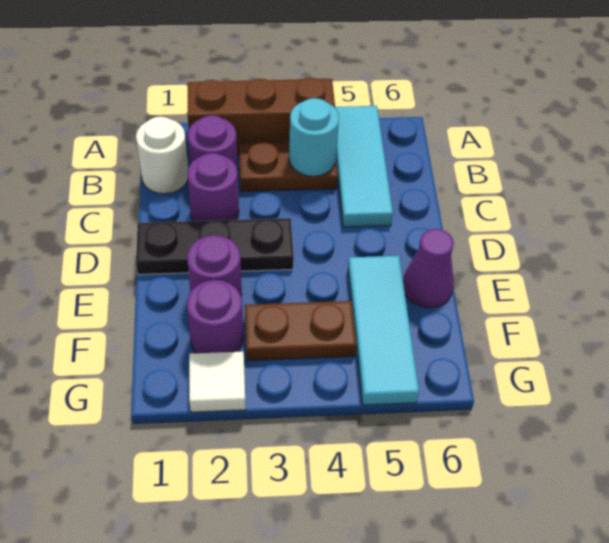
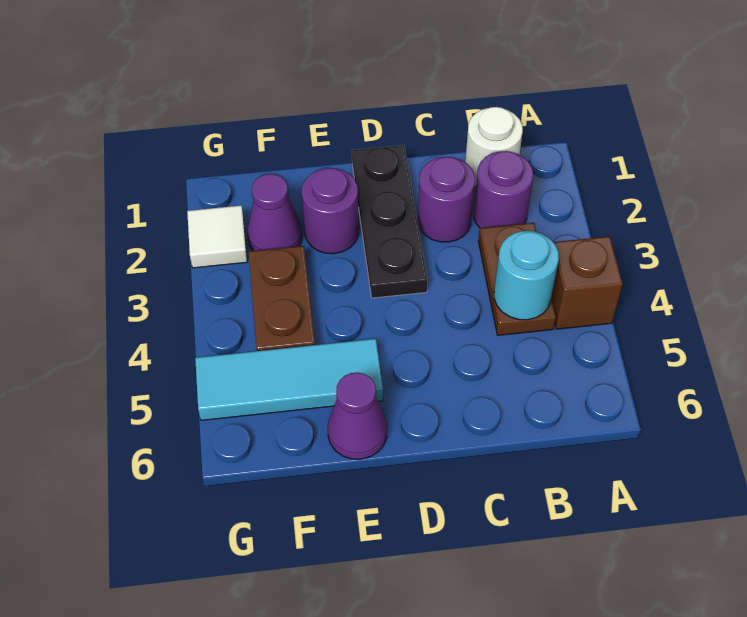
brown brick A2:A4 level 1 -> brown brick A4 level 1
cyan tile A5:C5 level 1 -> none
purple round brick F2 level 1 -> purple cone F2 level 1

